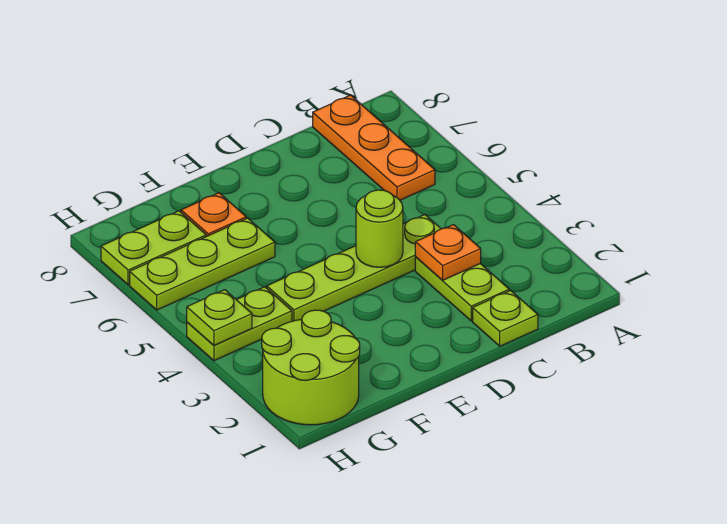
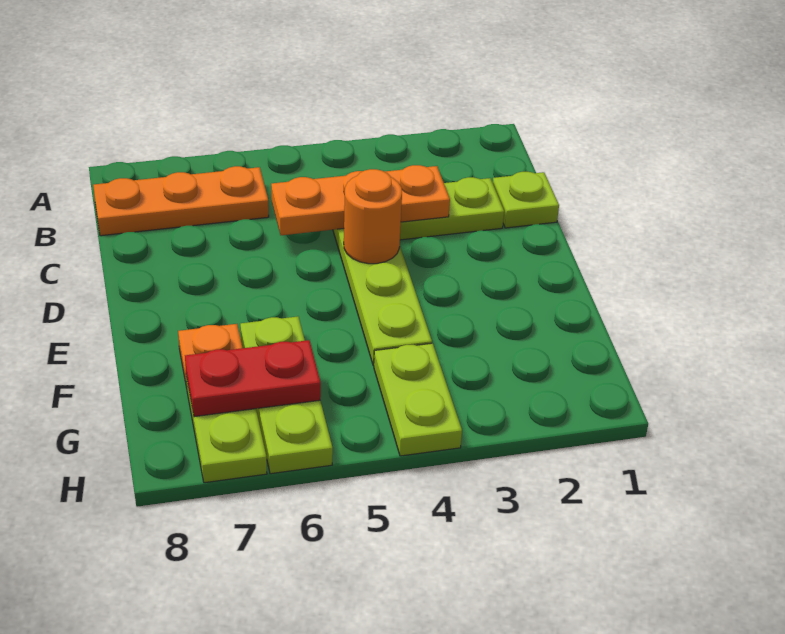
orange plate C3 level 2 -> orange plate C3:C5 level 2
lime round brick D4 level 2 -> orange round brick D4 level 2
lime round brick G1:H2 level 1 -> none
none -> red plate G6:G7 level 2
lime plate H4 level 2 -> none

